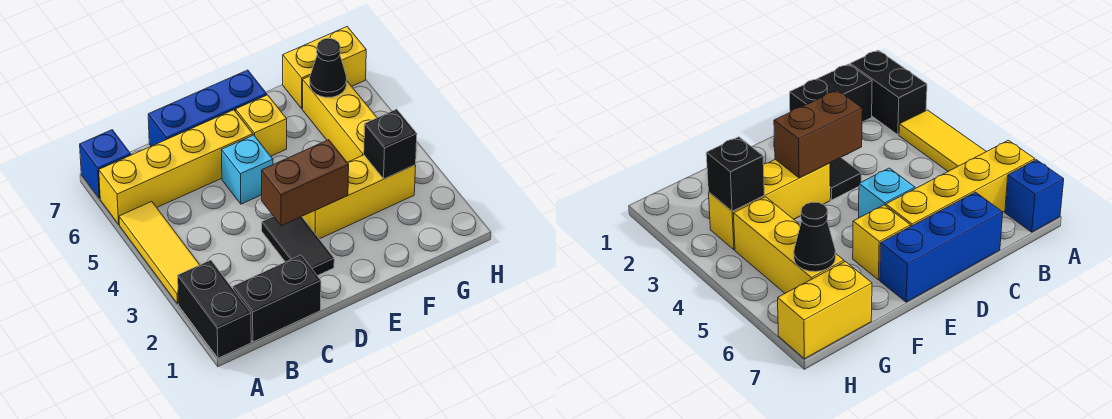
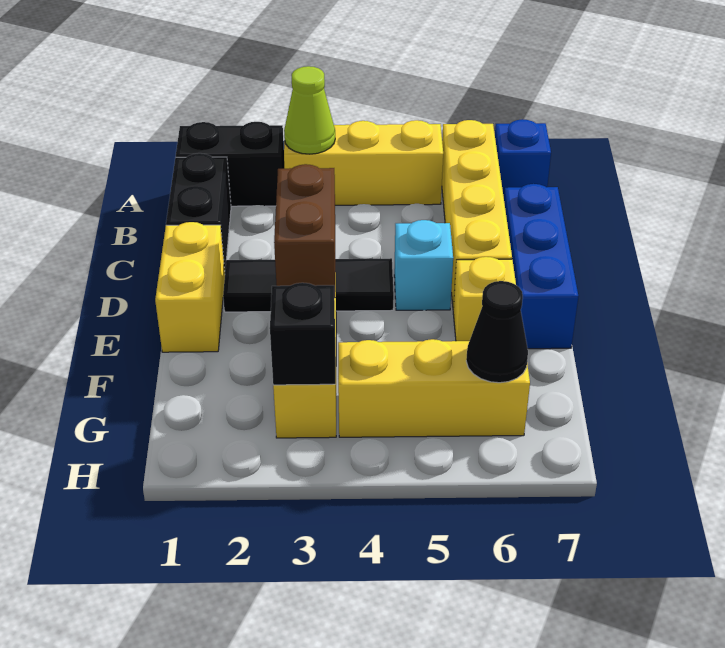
yellow tile A3:A5 level 1 -> yellow brick A3:A5 level 1
none -> lime cone A3 level 2
black tile D2:D3 level 1 -> black tile D2:D4 level 1
yellow brick G7:H7 level 1 -> yellow brick D1:E1 level 1

